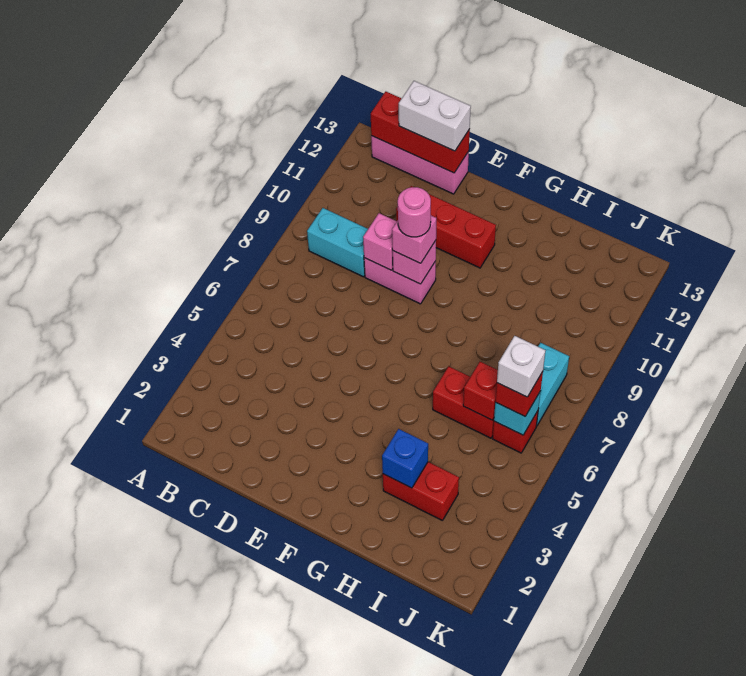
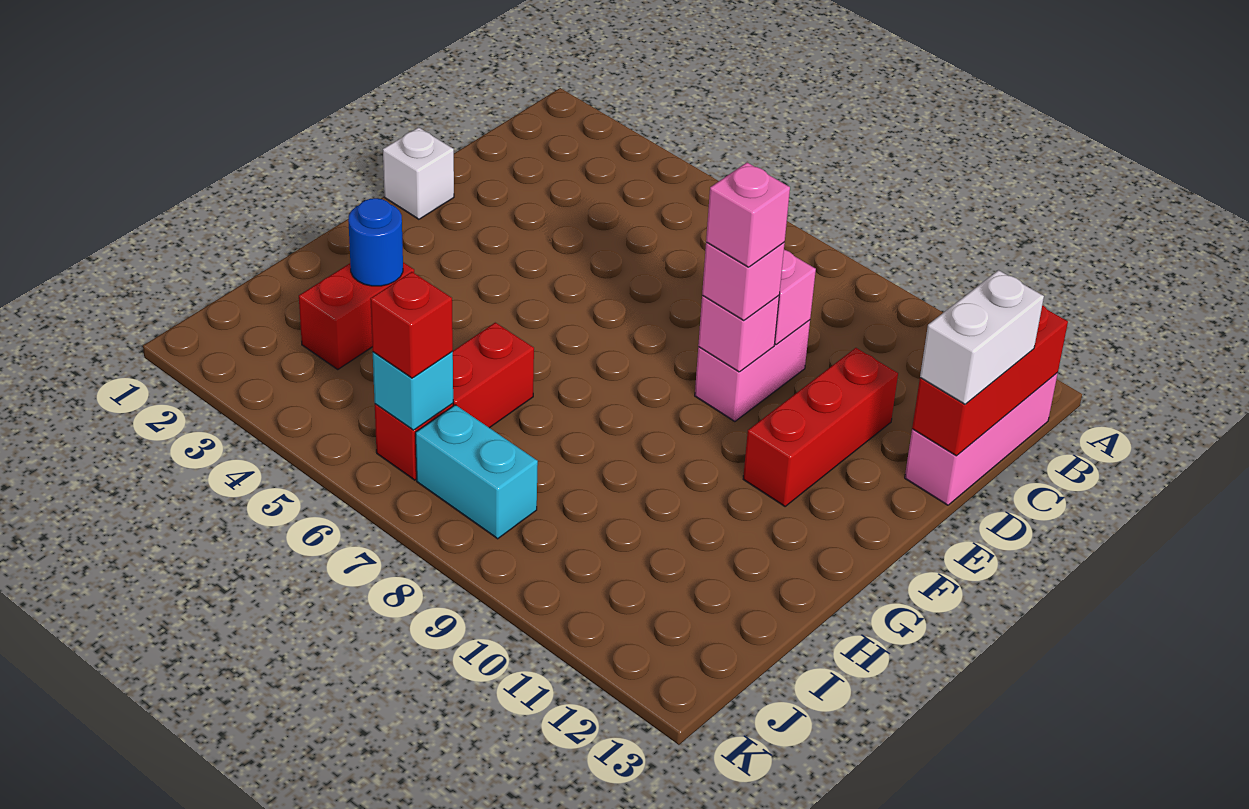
cyan brick B9:C9 level 1 -> none
pink round brick E9 level 4 -> pink brick E9 level 4
blue brick H3 level 2 -> blue round brick H3 level 2
red brick I6 level 2 -> none
white brick J6 level 4 -> white brick E1 level 1

